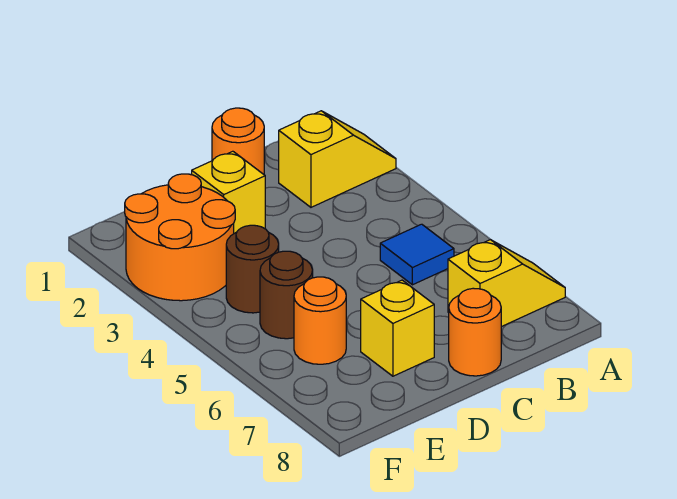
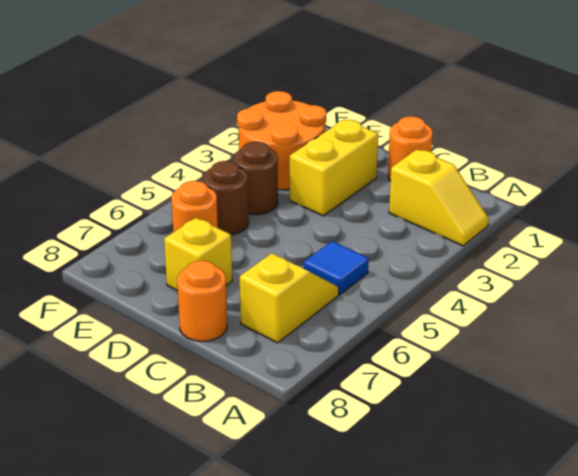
yellow slope A7:B7 level 1 top B -> yellow slope B6:B7 level 1 top 7
yellow brick D2 level 1 -> yellow brick D2:D3 level 1

